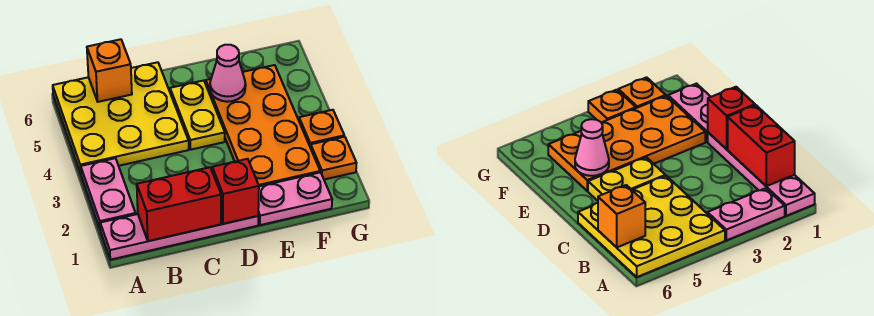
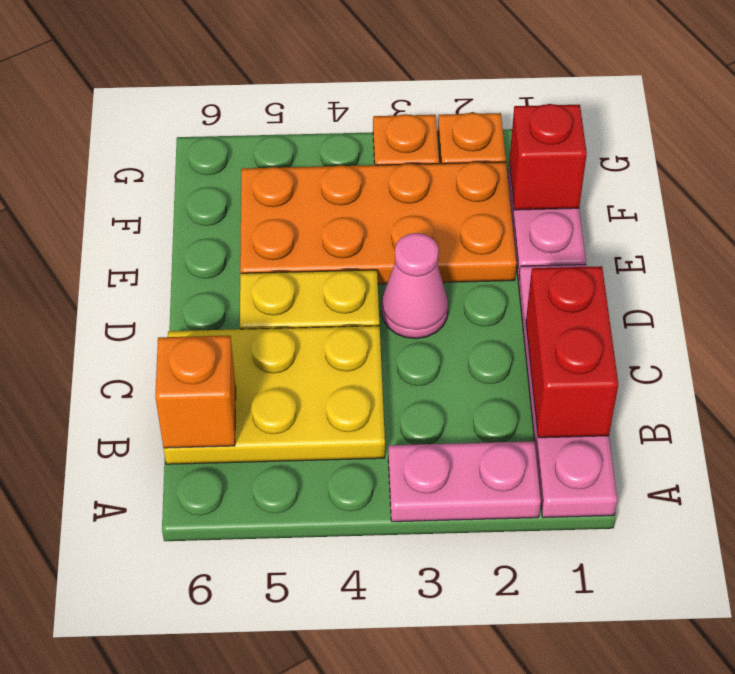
yellow plate A4:C6 level 1 -> yellow plate B4:C6 level 1
red brick D1 level 2 -> red brick F1 level 2
pink cone E5 level 2 -> pink cone D3 level 1

